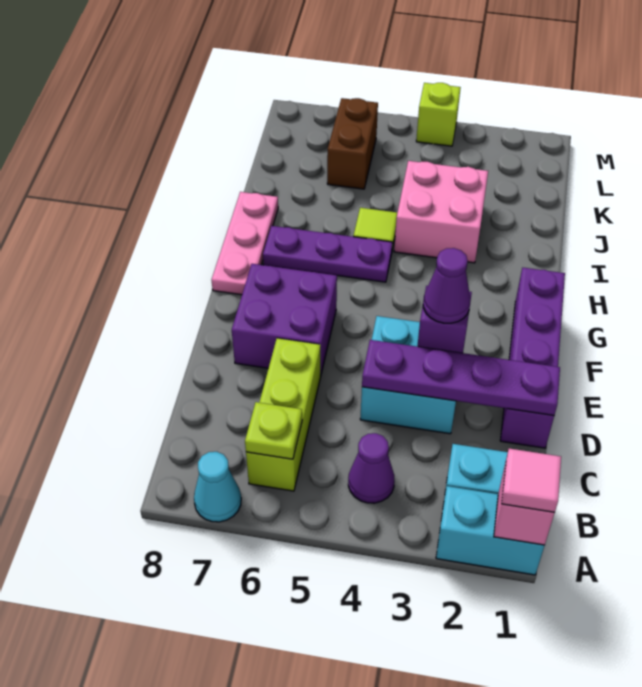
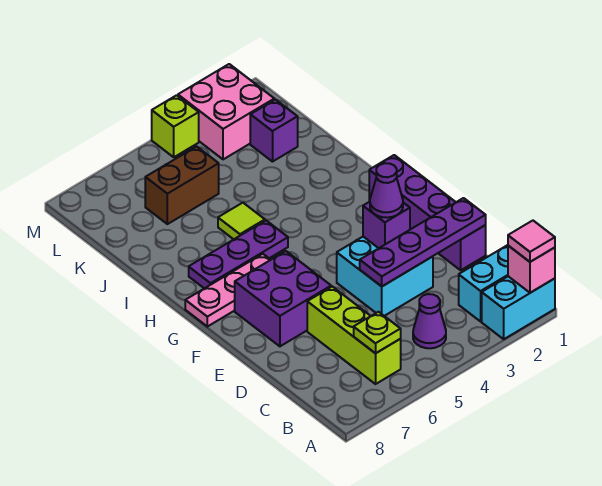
cyan cone A7 level 1 -> none
pink plate G8:I8 level 1 -> pink plate G6:G8 level 1
pink brick I3:J4 level 1 -> pink brick L2:M3 level 1
none -> purple brick K2 level 1
brown brick K6:L6 level 1 -> brown brick K5:K6 level 1

